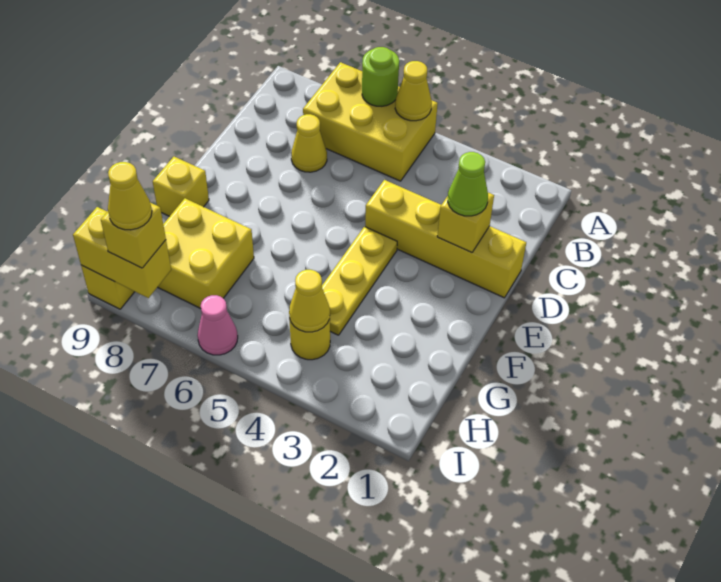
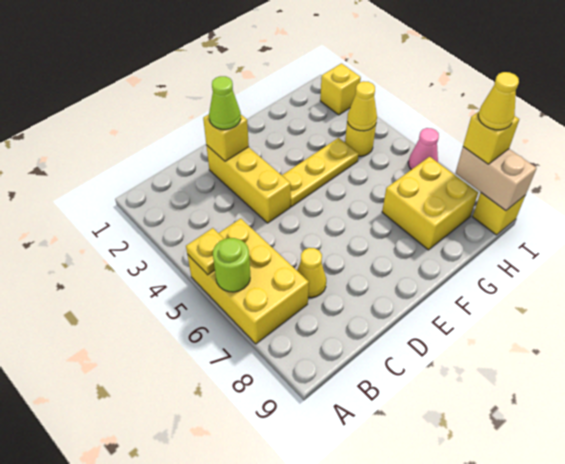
yellow cone A5 level 2 -> yellow plate A5 level 2
yellow brick D1:D4 level 1 -> yellow brick D2:D4 level 1
yellow brick F9 level 1 -> yellow brick I2 level 1
yellow brick I8:I9 level 2 -> tan brick I8:I9 level 2

